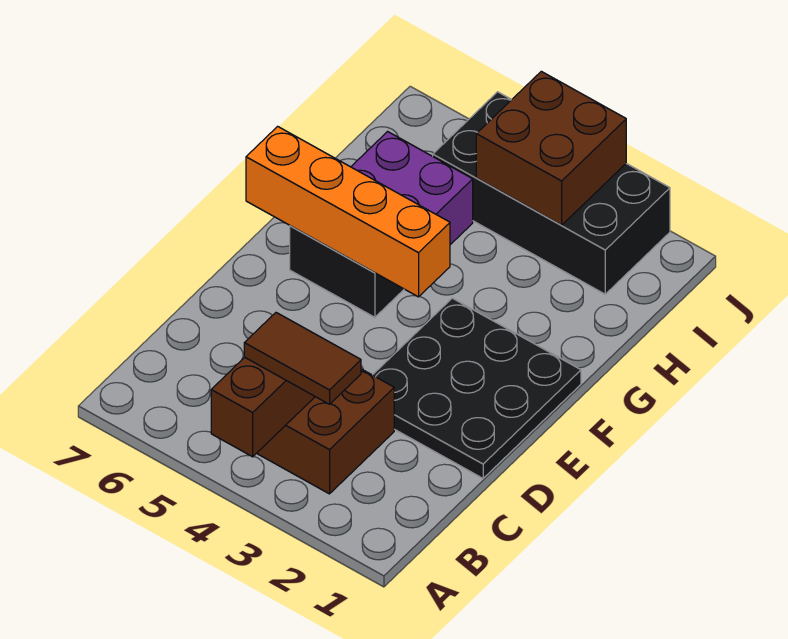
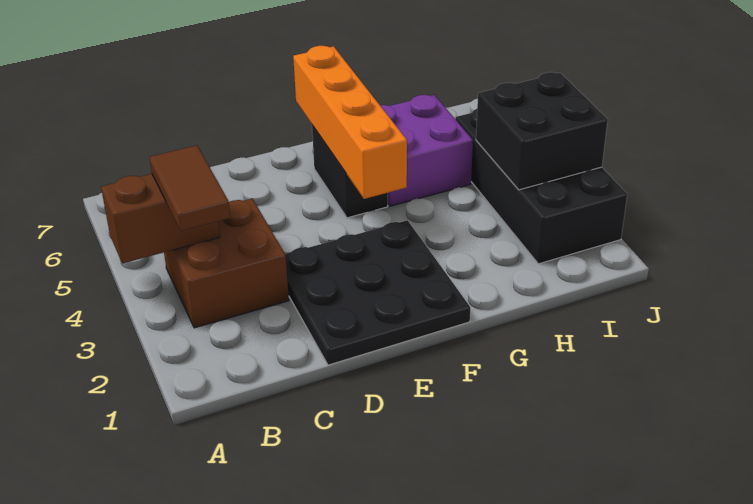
brown brick I3:J4 level 2 -> black brick I3:J4 level 2

